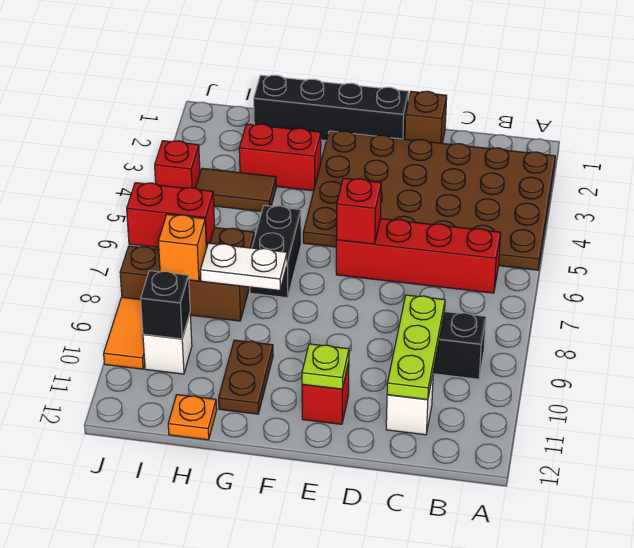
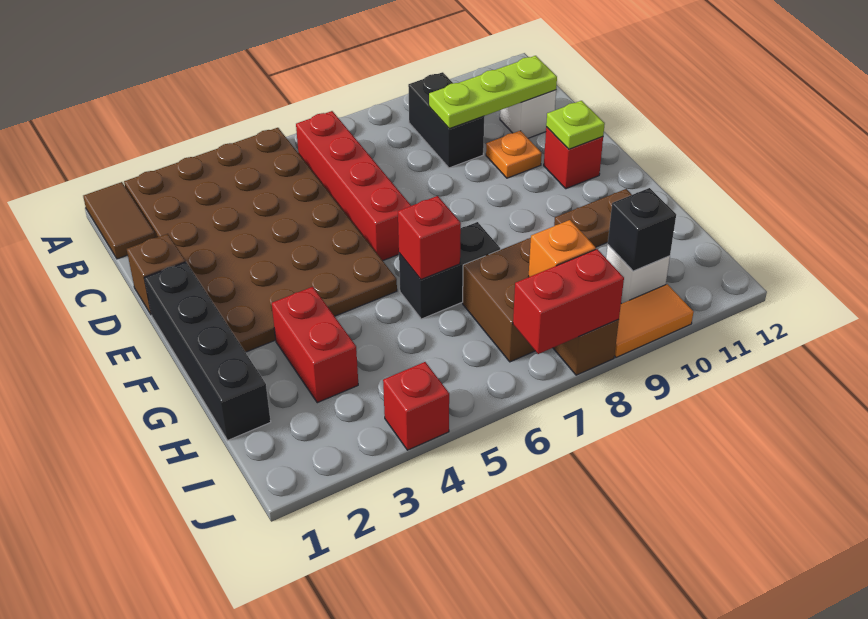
red brick E6 level 2 -> red brick G6 level 2
white plate G8:H8 level 2 -> none
brown tile H4:I4 level 1 -> brown tile A1:B1 level 1
orange plate H12 level 1 -> orange plate D10 level 1
red brick I7:J7 level 2 -> red brick J7:J8 level 2

